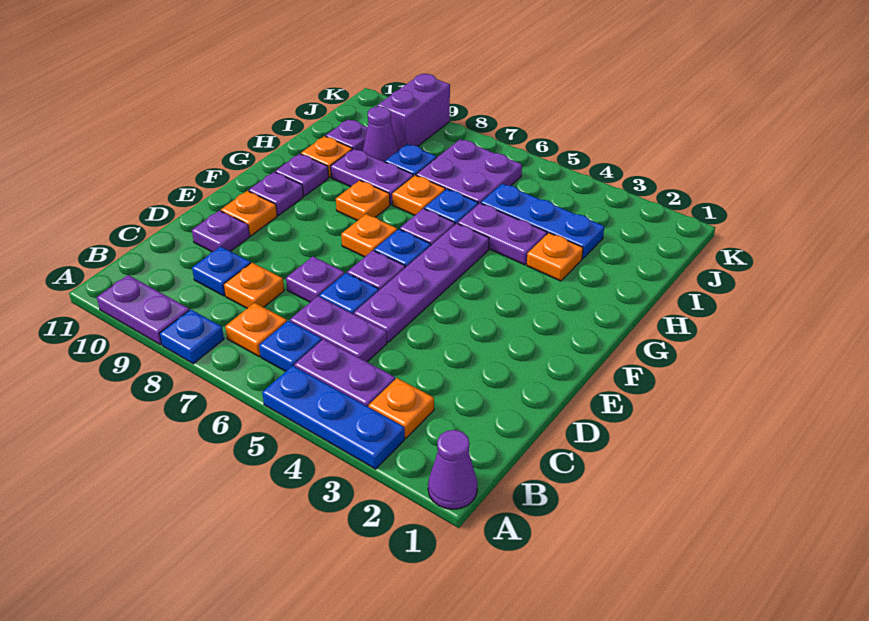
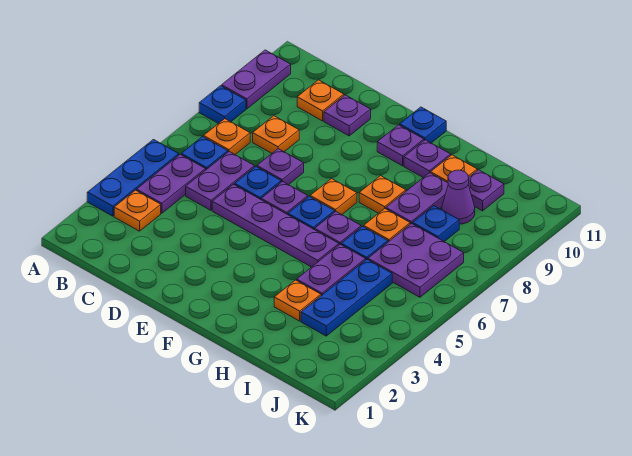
purple cone A1 level 1 -> none
blue plate C9 level 1 -> blue plate F11 level 1
orange plate E10 level 1 -> orange plate C10 level 1
purple brick J9:K9 level 1 -> none

